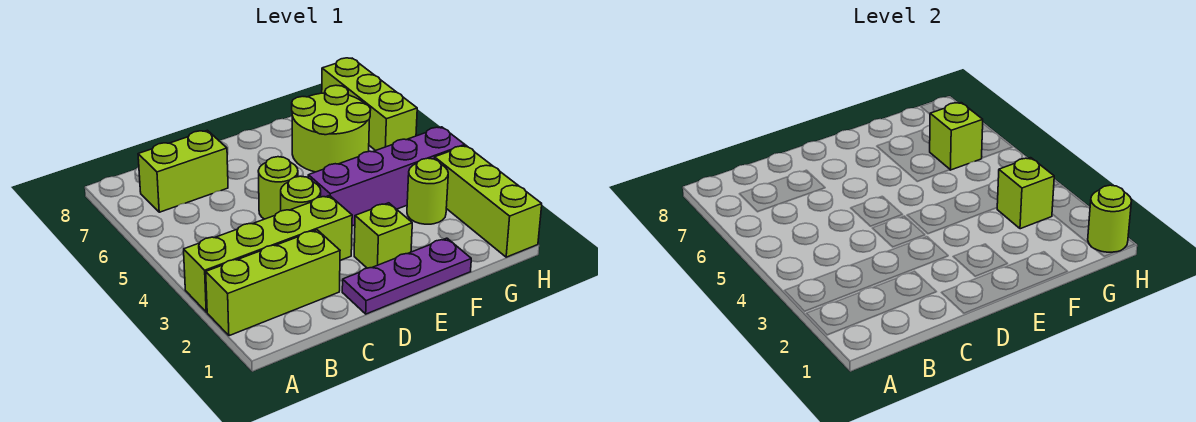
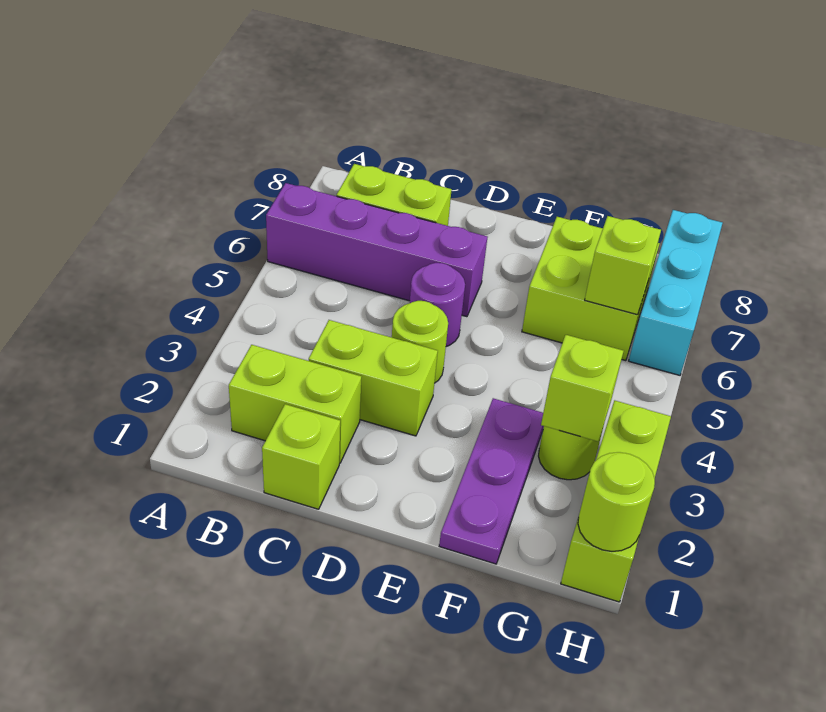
lime brick A2:C2 level 1 -> lime brick B2:C2 level 1
lime brick A3:D3 level 1 -> lime brick C3:D3 level 1
purple plate D1:F1 level 1 -> purple plate F1:F3 level 1
lime round brick D5 level 1 -> purple round brick D5 level 1
lime brick E2 level 1 -> lime brick C1 level 1
purple brick E4:H4 level 1 -> purple brick A6:D6 level 1
lime round brick F6:G7 level 1 -> lime brick F6:G7 level 1
lime brick H6:H8 level 1 -> cyan brick H6:H8 level 1

